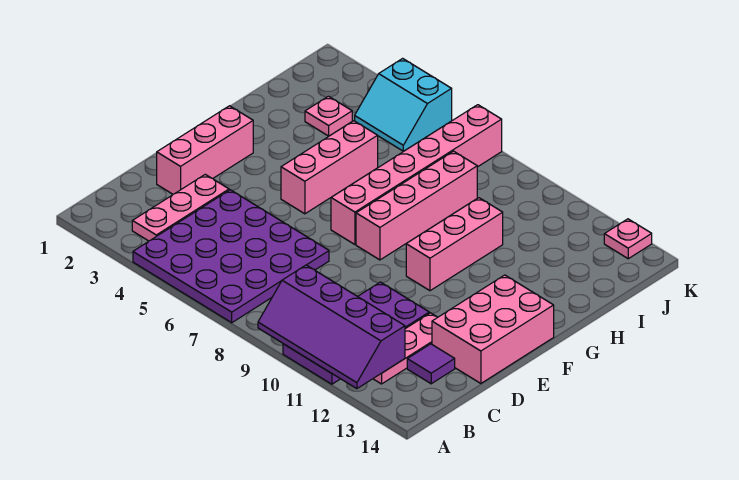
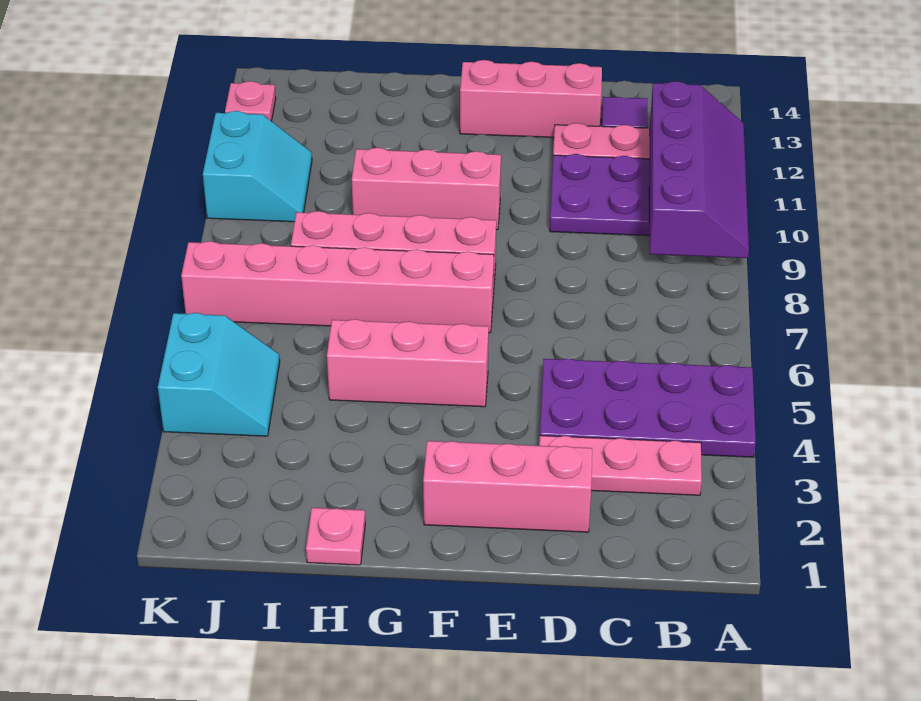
purple plate A4:D7 level 1 -> purple plate A4:D5 level 1
pink brick D13:F14 level 1 -> pink brick D13:F13 level 1
pink plate I3 level 1 -> pink plate H1 level 1
none -> cyan slope J10:K11 level 1 top K

